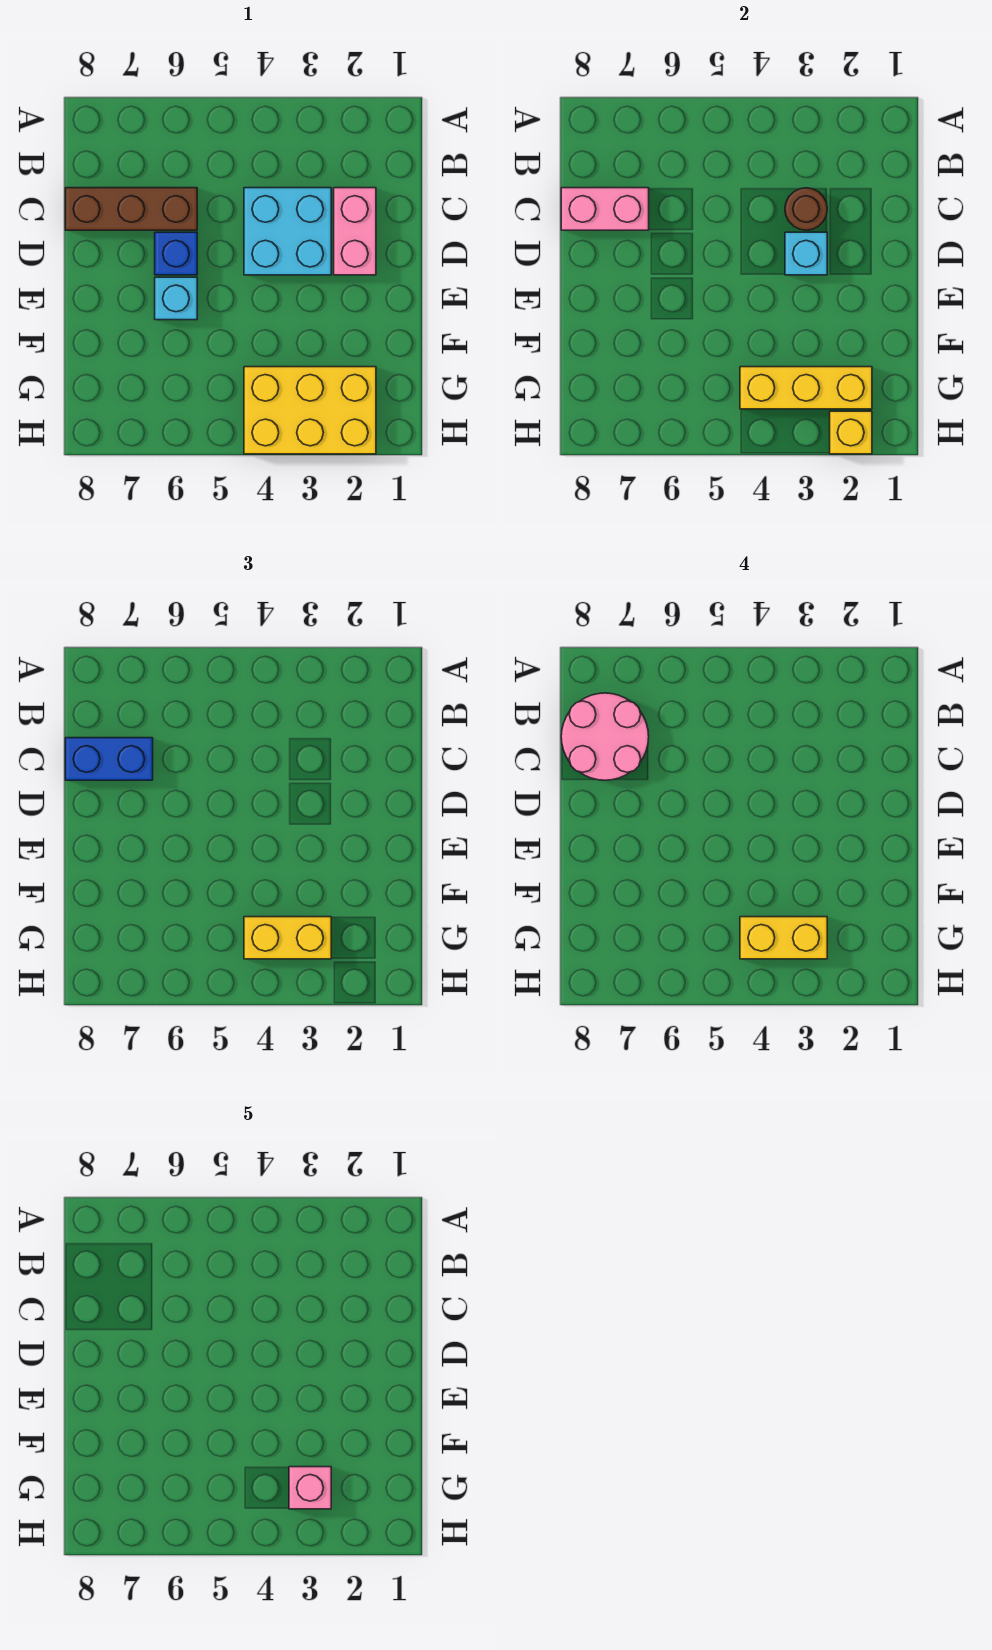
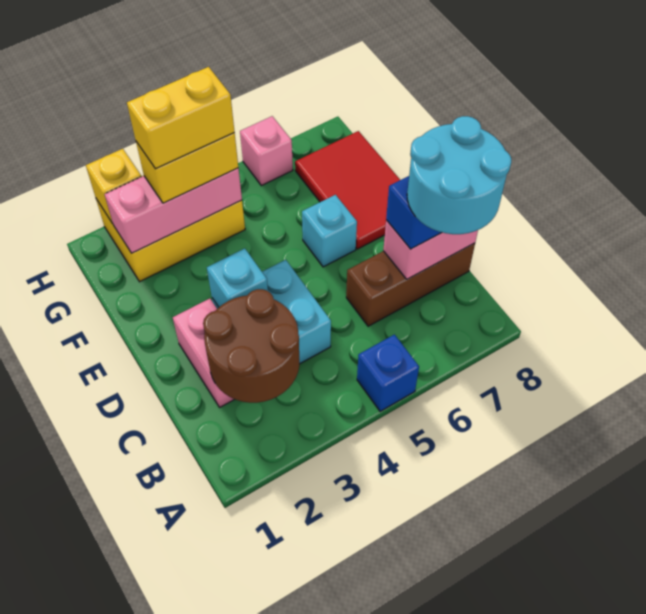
pink round brick B7:C8 level 4 -> cyan round brick B7:C8 level 4
brown round brick C3 level 2 -> brown round brick B2:C3 level 2
blue brick D6 level 1 -> blue brick A5 level 1
none -> red tile E7:G8 level 1
yellow brick G2:G4 level 2 -> pink brick G2:G4 level 2
pink brick G3 level 5 -> pink brick H6 level 1

